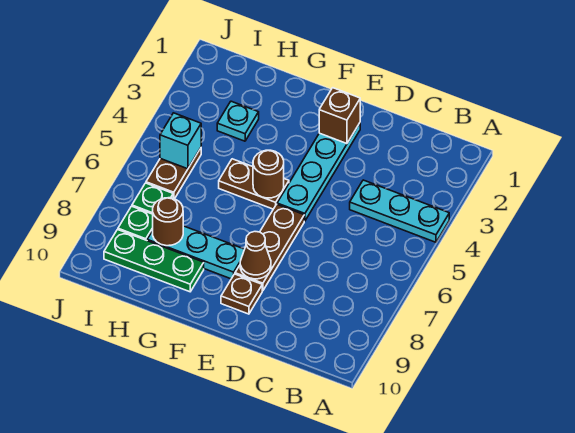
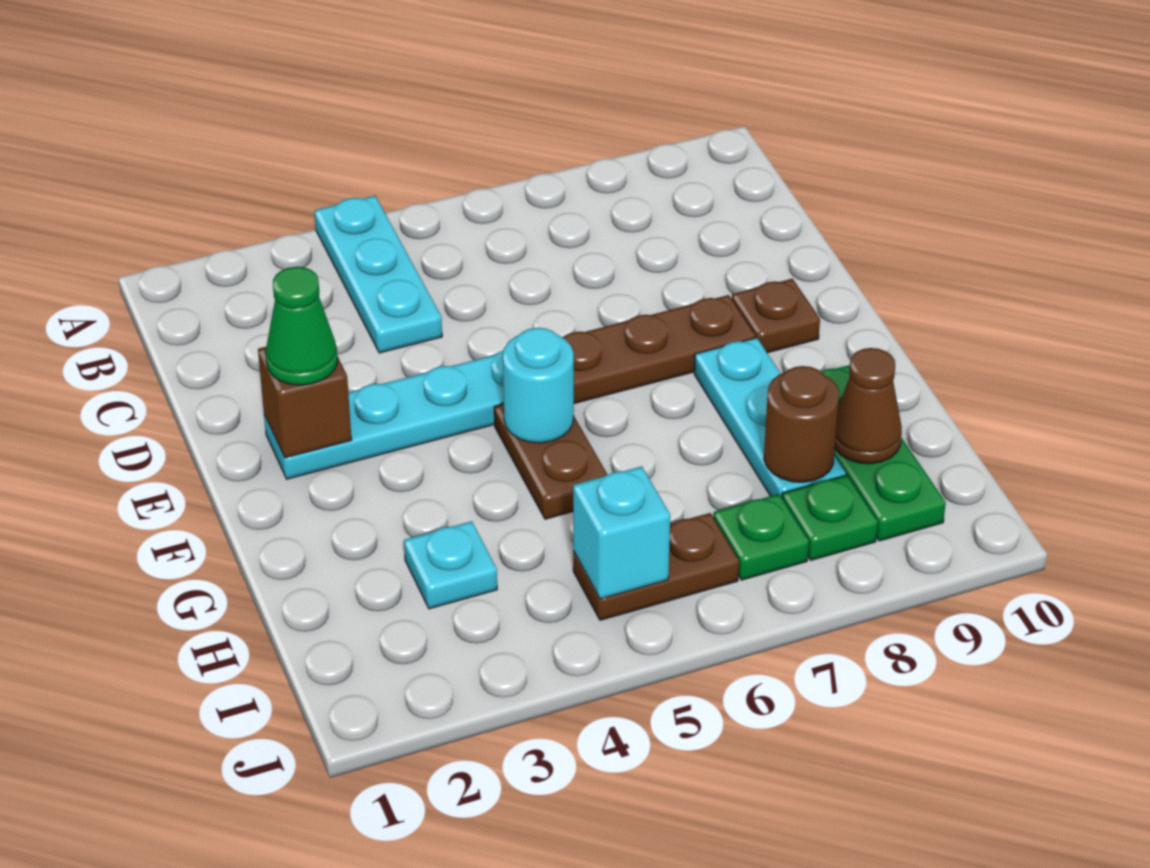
none -> green cone E2 level 3
brown cone E8 level 2 -> brown cone H9 level 2
brown round brick F5 level 2 -> cyan round brick F5 level 2

